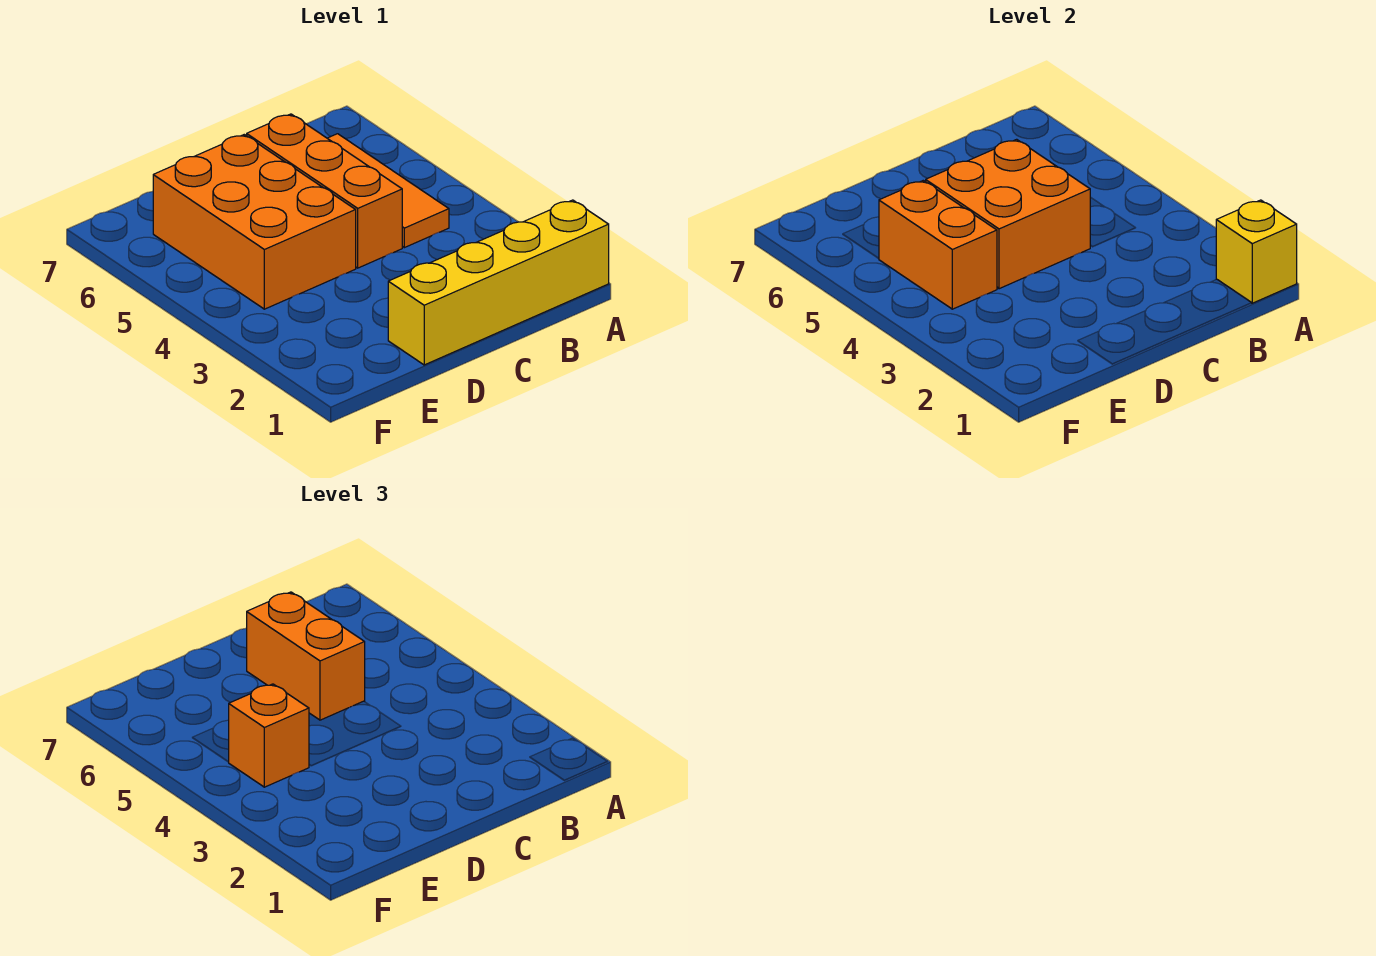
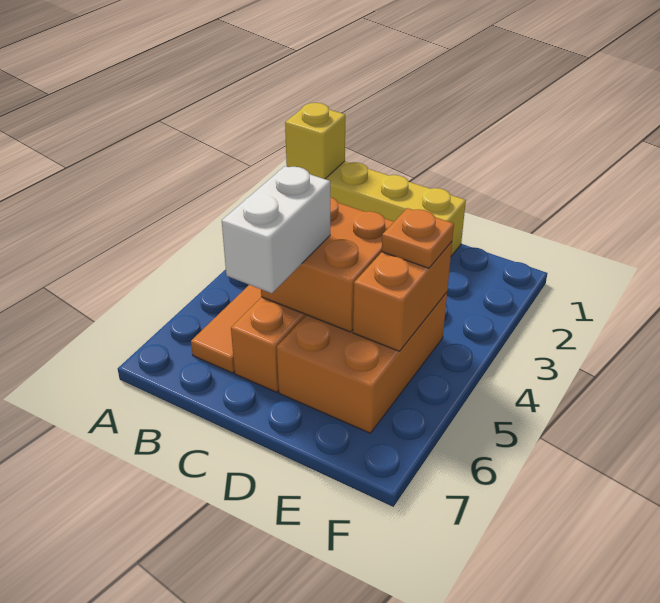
orange brick C5:C6 level 3 -> white brick C5:C6 level 3
orange brick E4 level 3 -> orange plate E4 level 3

